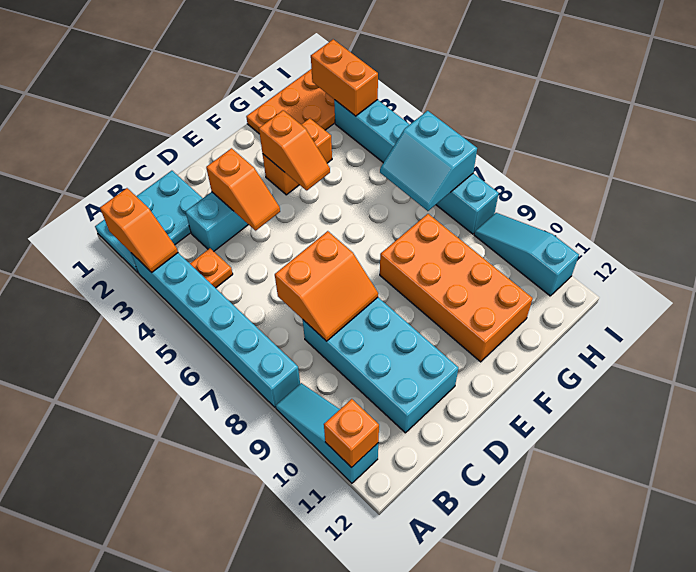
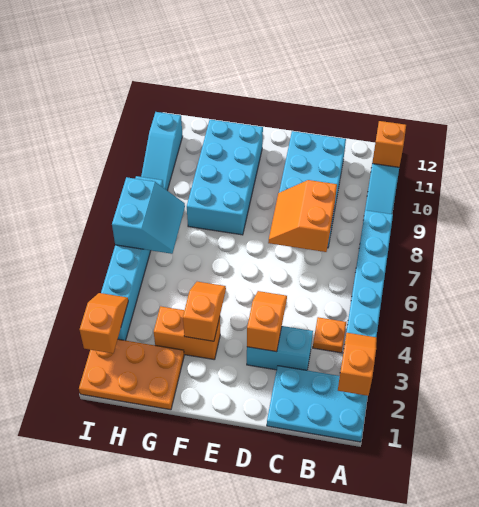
orange slope C7:D8 level 2 top 7 -> orange slope C7:D8 level 2 top C
orange brick F8:G11 level 1 -> cyan brick F8:G11 level 1
orange brick I2:I3 level 2 -> orange slope I2:I3 level 2 top 2

